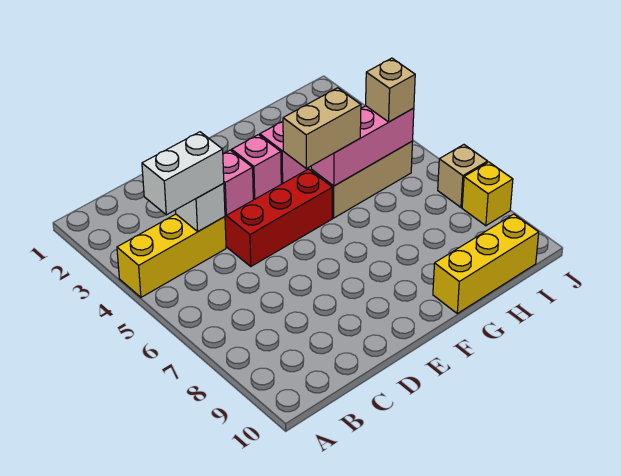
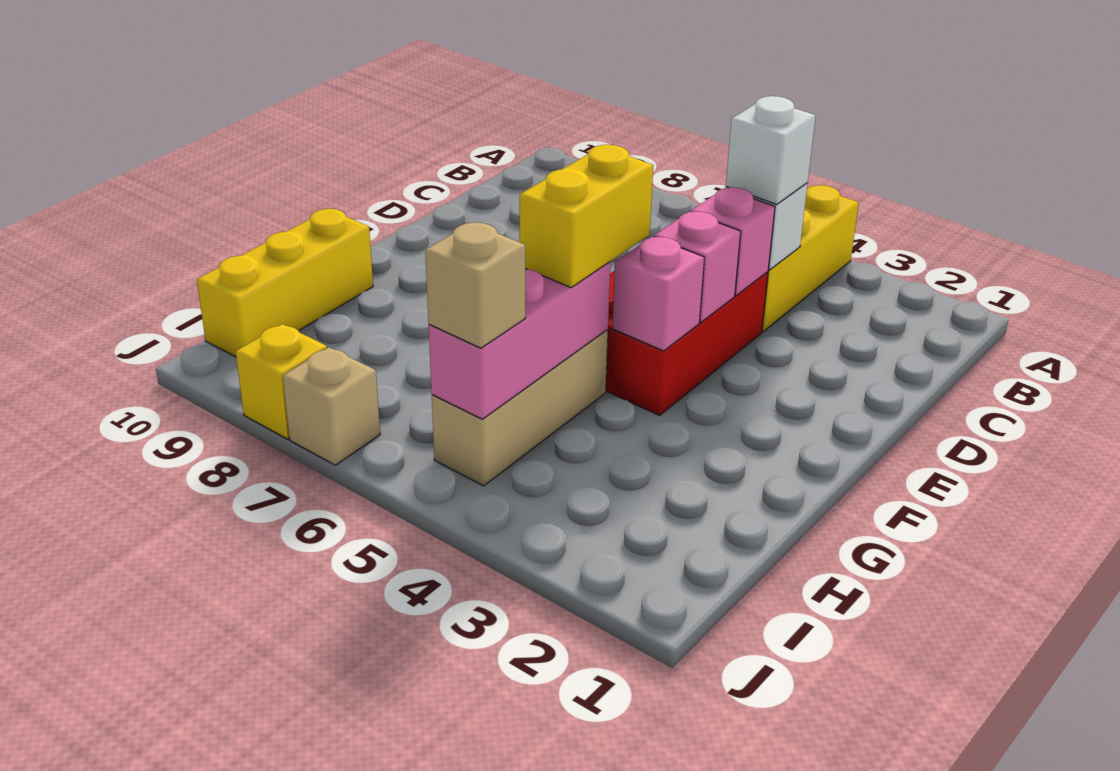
white brick B4:C4 level 3 -> white brick C4 level 3
tan brick F5:G5 level 3 -> yellow brick F5:G5 level 3

